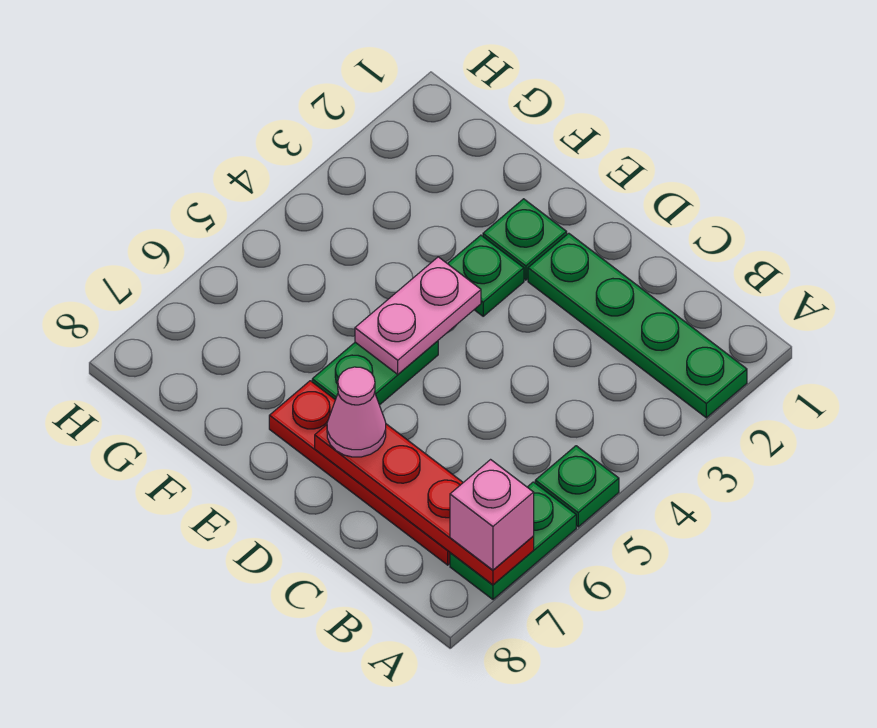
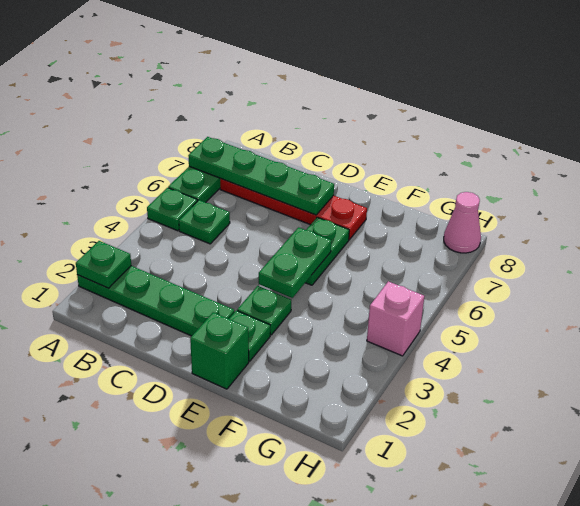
none -> green plate A2 level 2
red plate A7:D7 level 2 -> green plate A7:D7 level 2
pink brick A7 level 3 -> pink brick H4 level 1
none -> green plate B5 level 1
pink cone D7 level 3 -> pink cone H8 level 1
none -> green brick E1 level 1
pink plate E4:E5 level 2 -> green plate E4:E5 level 2

